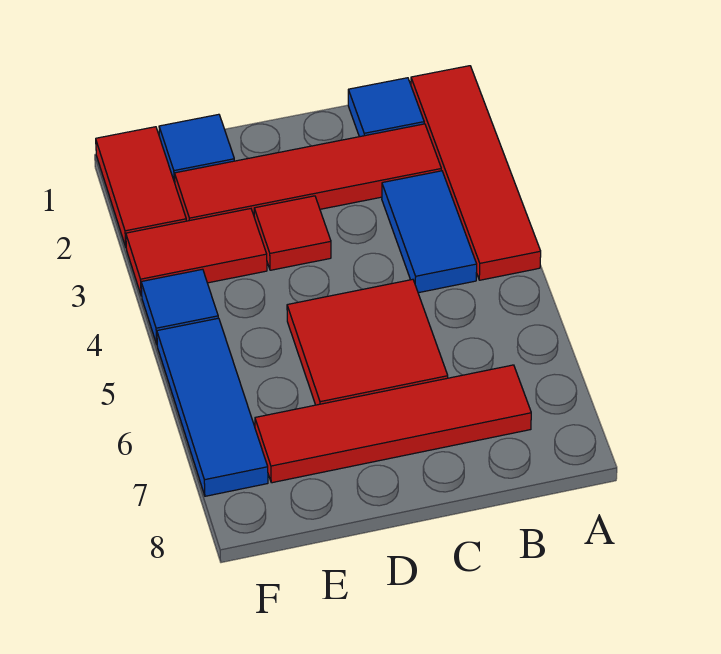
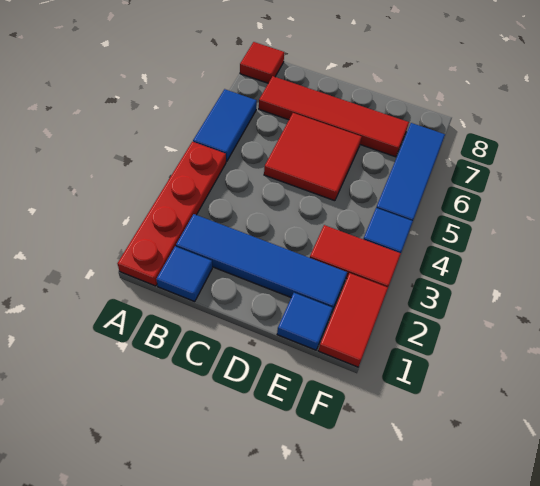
red tile A1:A4 level 1 -> red plate A1:A4 level 1
red tile B2:E2 level 1 -> blue tile B2:E2 level 1
blue tile B3:B4 level 1 -> blue tile A5:A6 level 1
red tile D3 level 1 -> red tile A8 level 1

